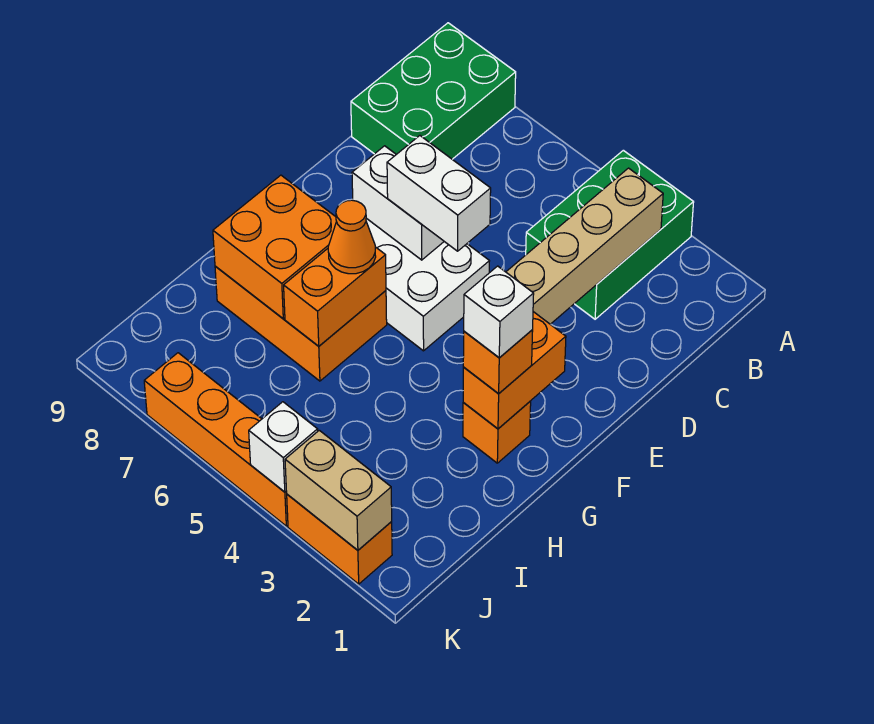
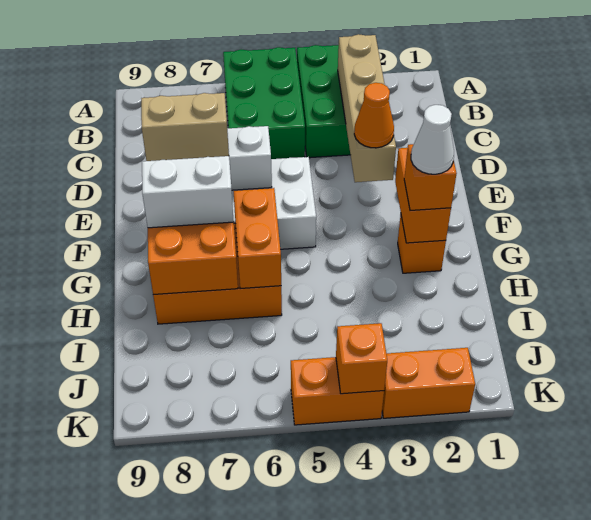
green brick A8:C9 level 1 -> green brick A5:C6 level 1
white brick E5:E6 level 3 -> white brick G7:G8 level 3
white brick G2 level 4 -> white cone G2 level 4
orange cone G6 level 3 -> orange cone E3 level 3
tan brick K2:K3 level 2 -> tan brick E7:E8 level 3
orange brick K4:K7 level 1 -> orange brick K4:K5 level 1
white brick K4 level 2 -> orange brick K4 level 2

